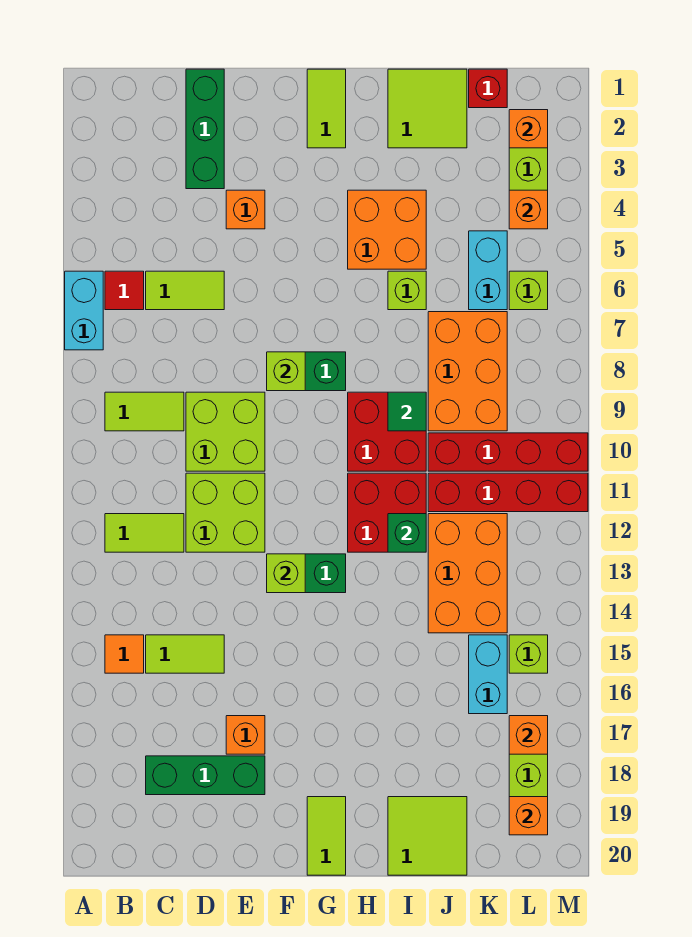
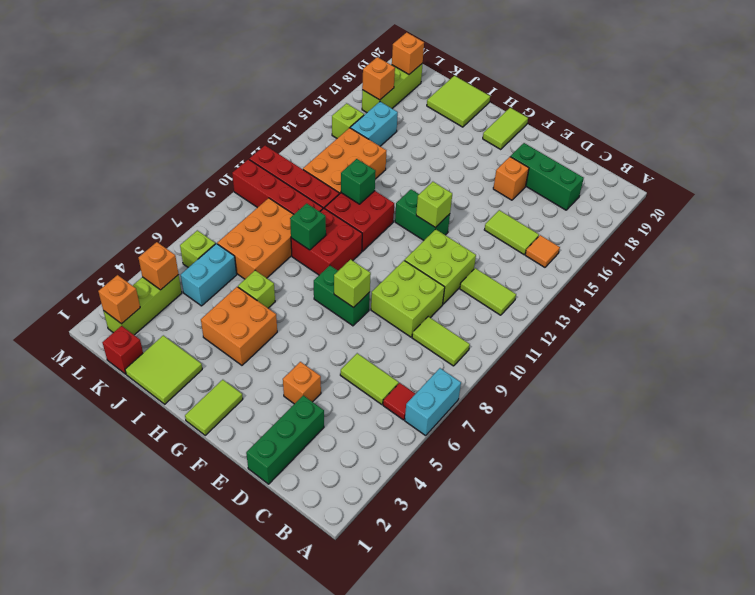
green tile I9 level 2 -> green brick I9 level 2

